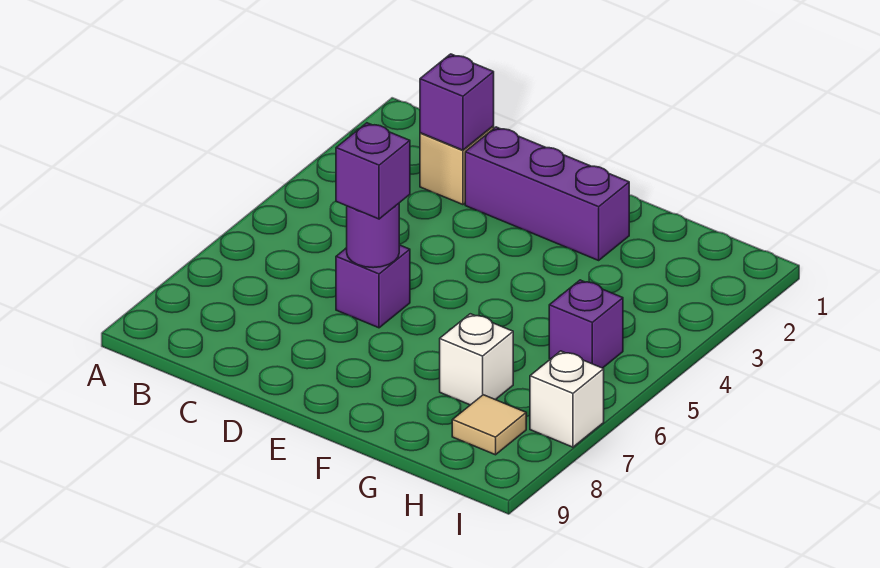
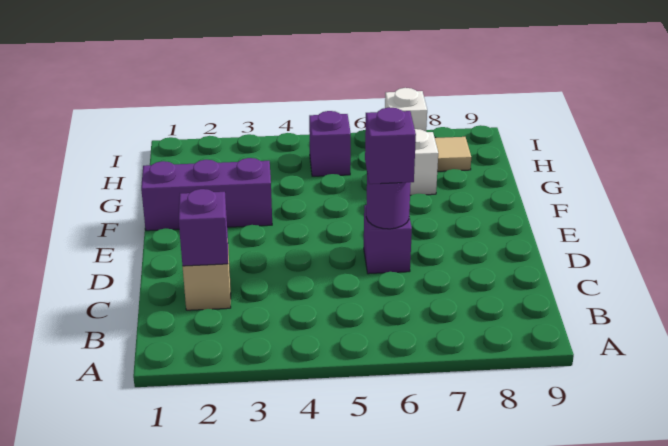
purple brick D2:F2 level 1 -> purple brick F1:F3 level 1

